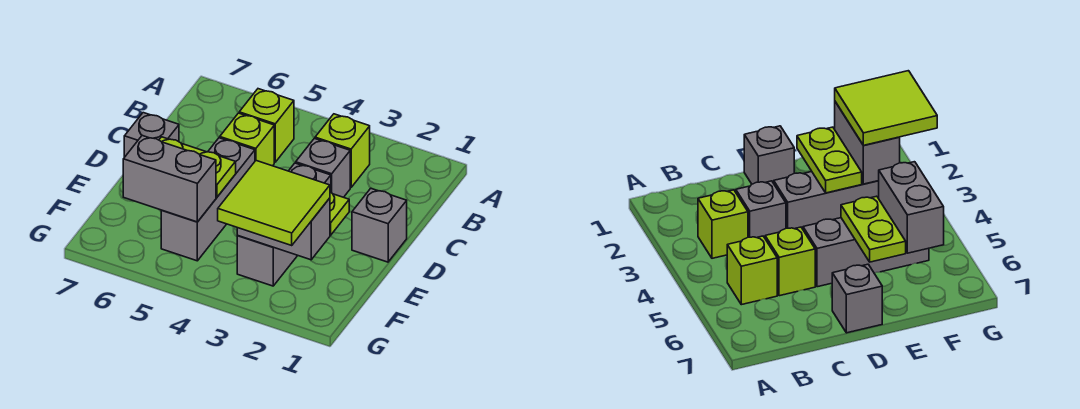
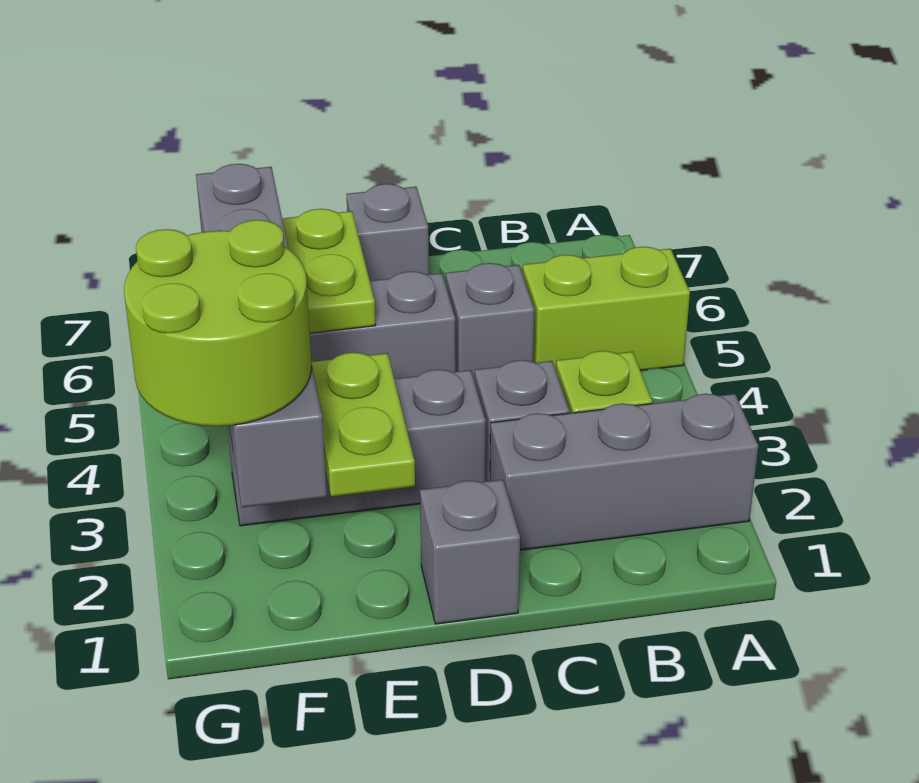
none -> grey brick A2:C2 level 1
lime brick B5 level 1 -> lime brick A5:B5 level 1
lime brick C5 level 1 -> grey brick C5 level 1
lime tile F2:G3 level 3 -> lime round brick F2:G3 level 3

